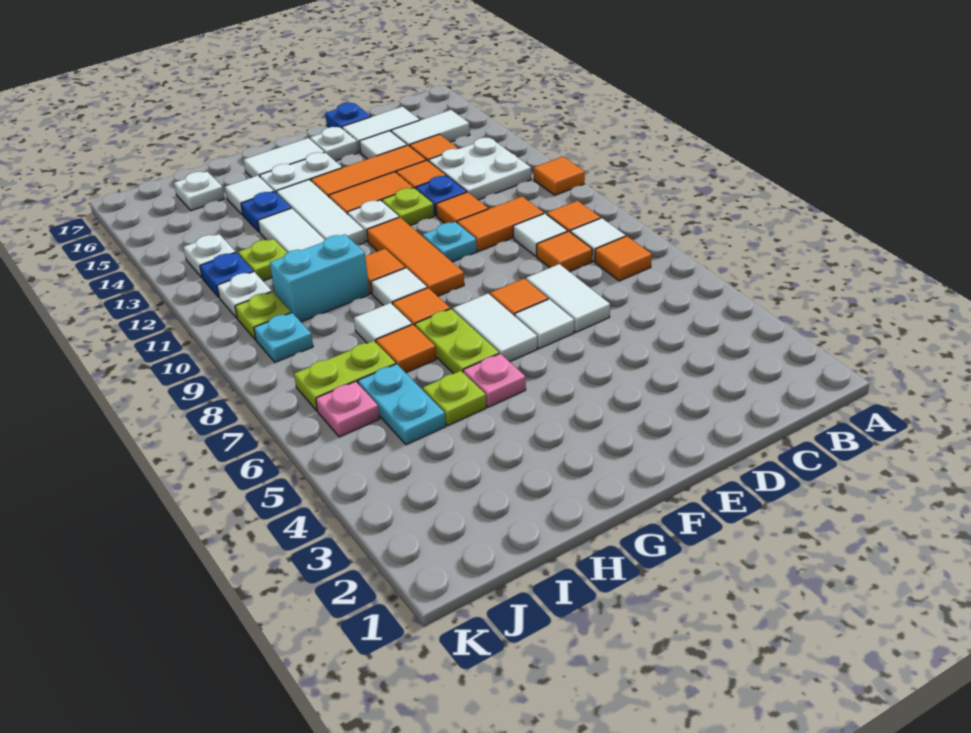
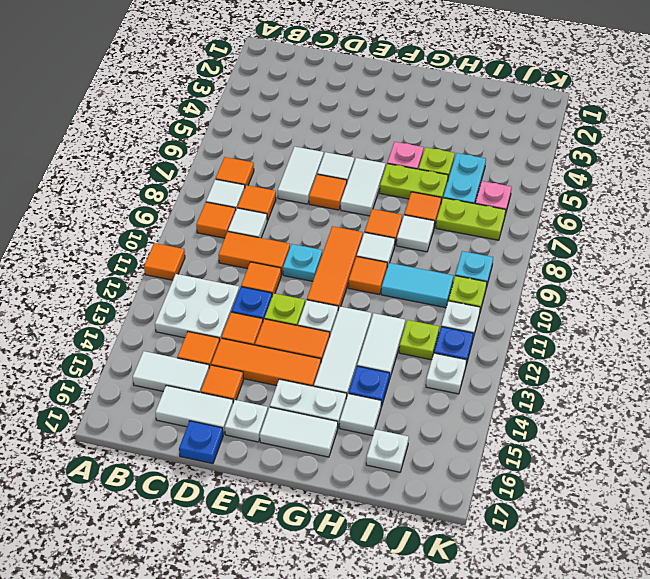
white tile D15 level 1 -> orange tile D15 level 1
lime plate G6:G7 level 1 -> lime plate G6:H6 level 1
cyan brick H10:I10 level 1 -> cyan tile H10:I10 level 1

